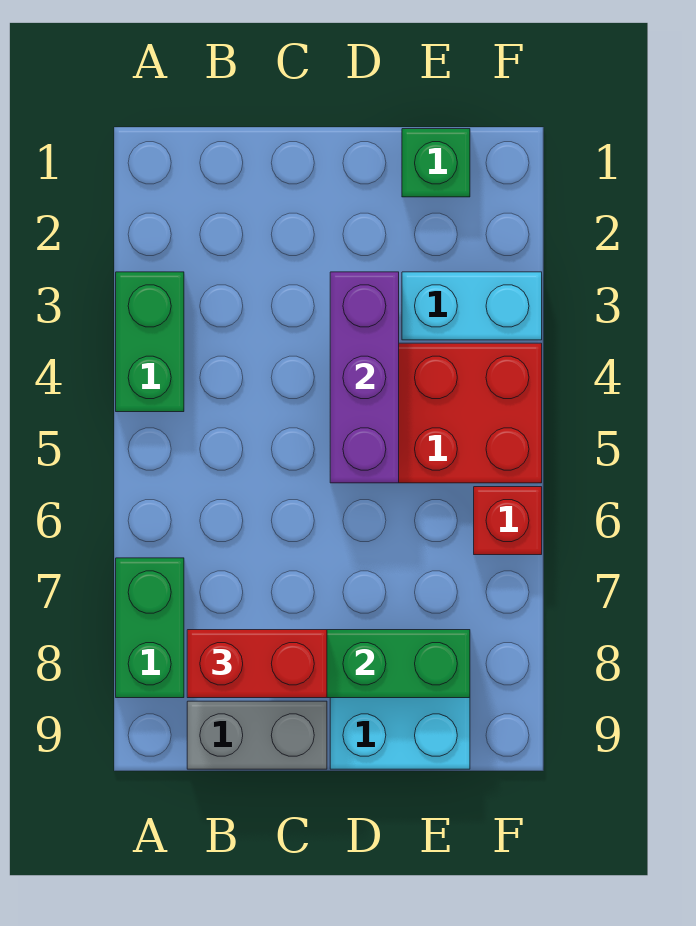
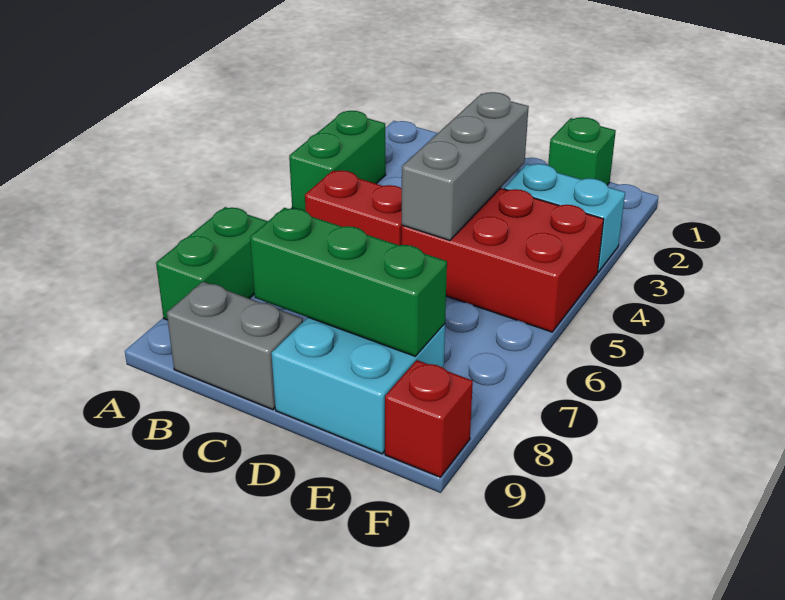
red brick B8:C8 level 3 -> red brick B5:C5 level 1
purple brick D3:D5 level 2 -> grey brick D3:D5 level 2
red brick F6 level 1 -> red brick F9 level 1

